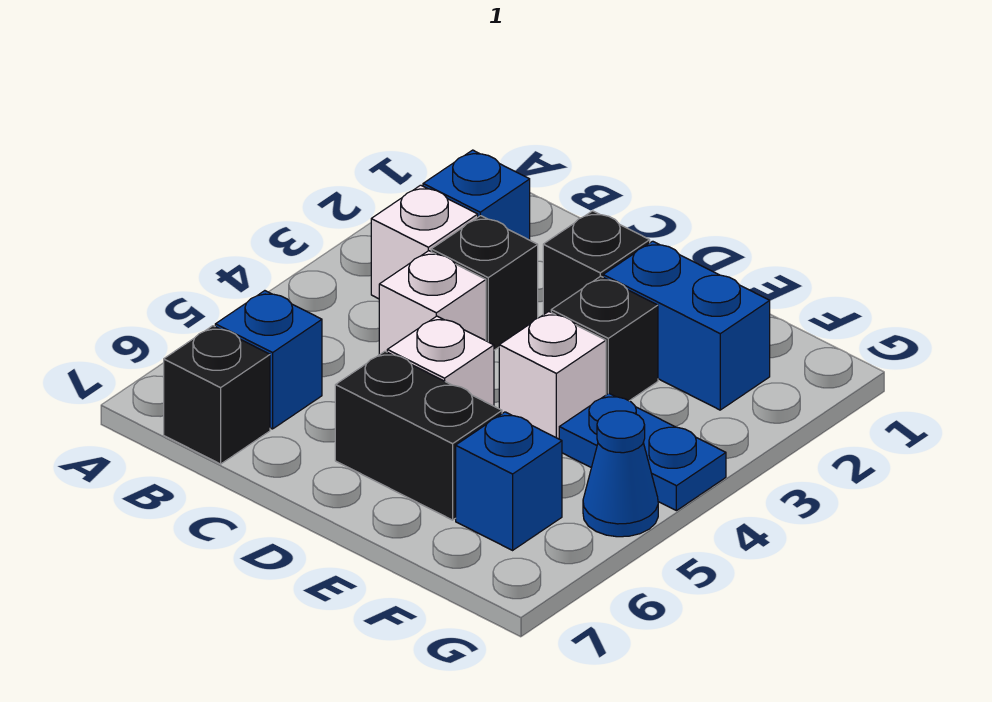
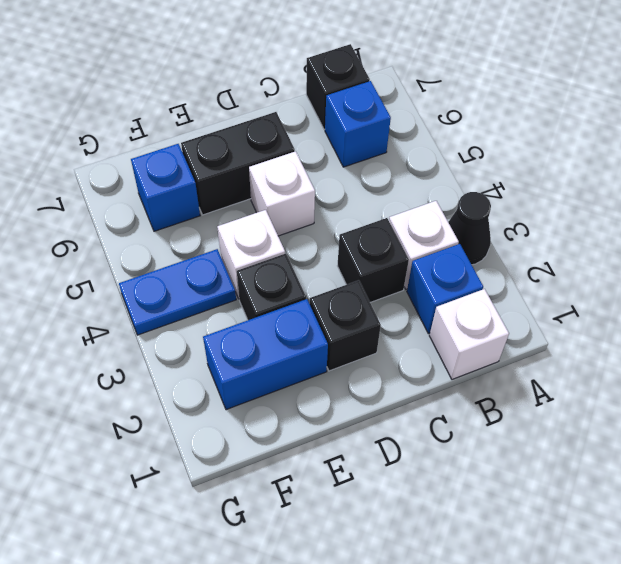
none -> black cone A3 level 1
white brick C4 level 1 -> white brick B1 level 1
blue cone G5 level 1 -> none

